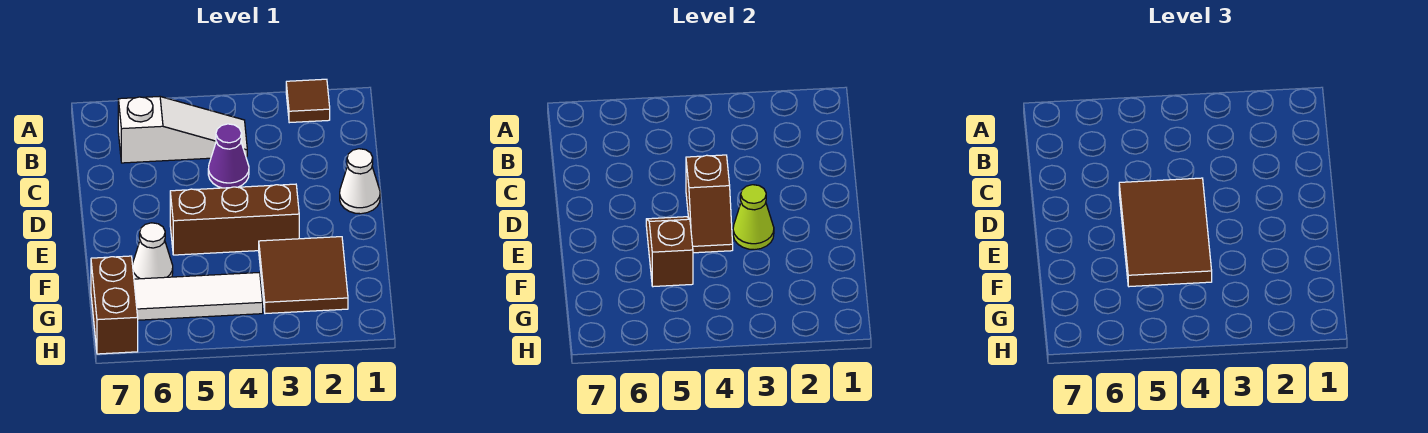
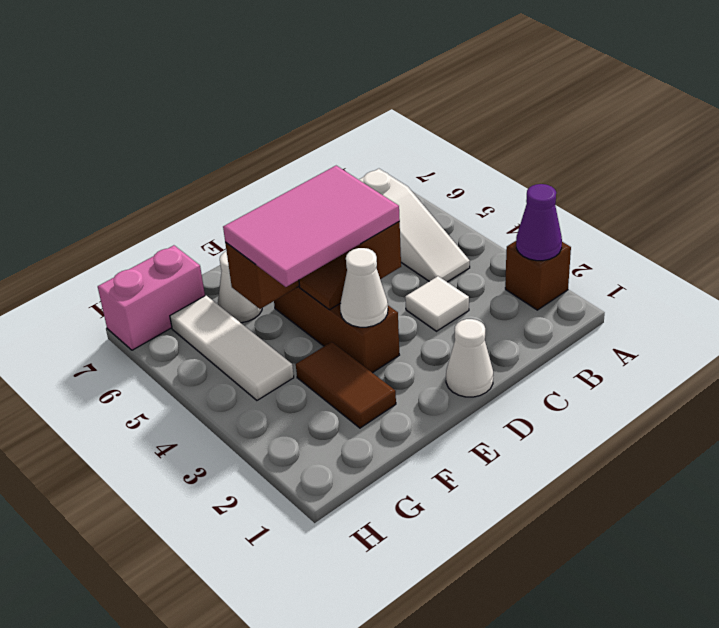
brown tile A2 level 1 -> brown brick A2 level 1
none -> white tile C3 level 1
purple cone C4 level 1 -> purple cone A2 level 2
brown tile D4:F5 level 3 -> pink tile D4:F5 level 3
lime cone E3 level 2 -> white cone E3 level 2
brown tile F2:G3 level 1 -> brown tile F2:F3 level 1
brown brick G7:H7 level 1 -> pink brick G7:H7 level 1

